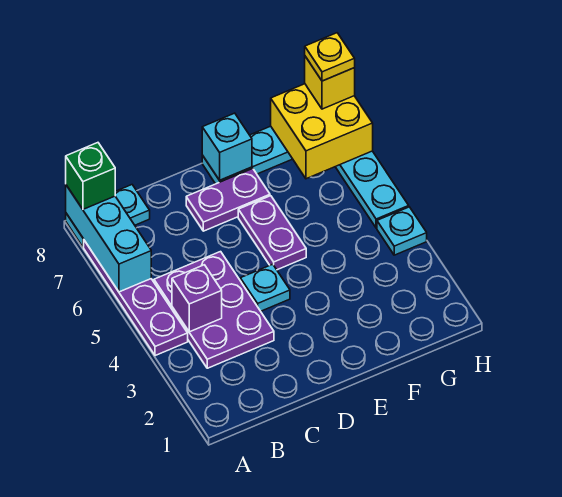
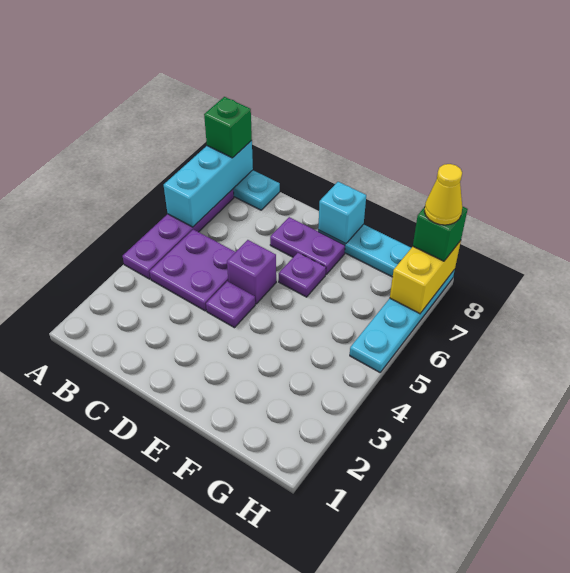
purple plate B3:C5 level 1 -> purple plate B4:C5 level 1
purple brick B4 level 2 -> purple brick D5 level 1
cyan plate D4 level 1 -> purple plate D4 level 1
purple plate E5:E6 level 1 -> purple plate E6 level 1
yellow brick G7:H8 level 2 -> yellow brick H7:H8 level 2
cyan plate H4 level 1 -> none
yellow brick H8 level 3 -> green brick H8 level 3
yellow plate H8 level 4 -> yellow cone H8 level 4

